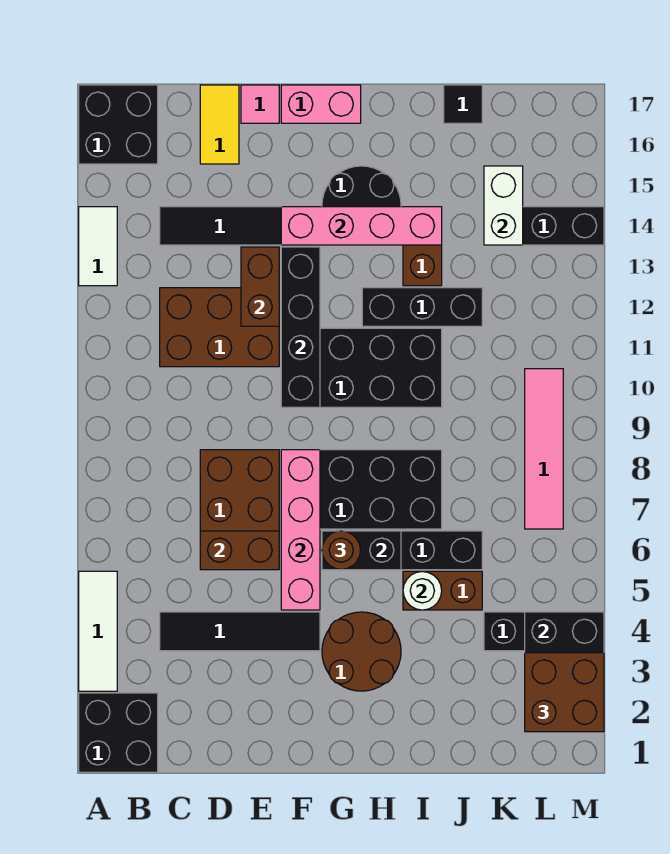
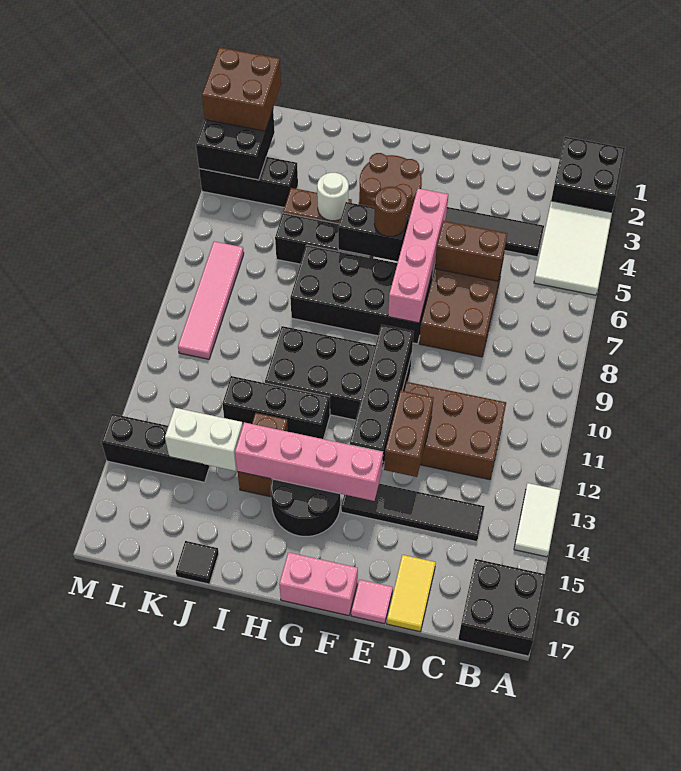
white tile A3:A5 level 1 -> white tile A3:B5 level 1
white brick K14:K15 level 2 -> white brick J14:K14 level 2

